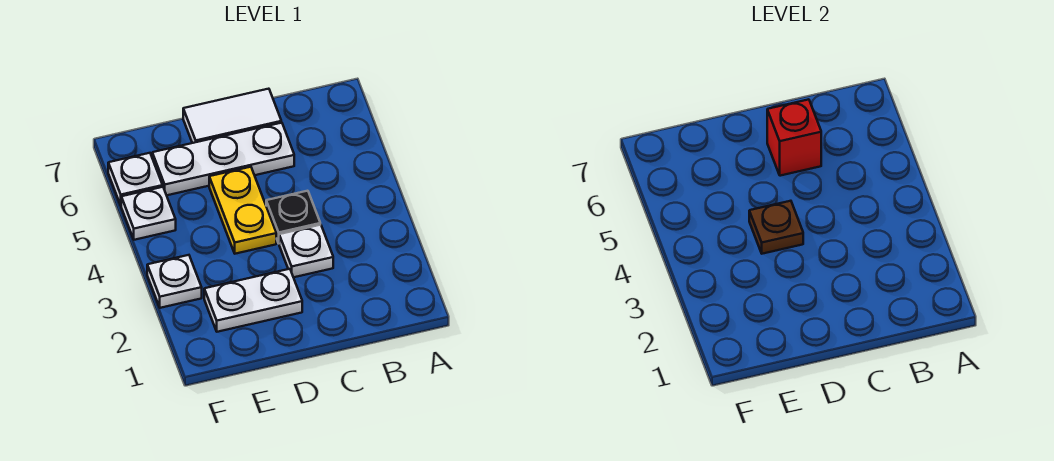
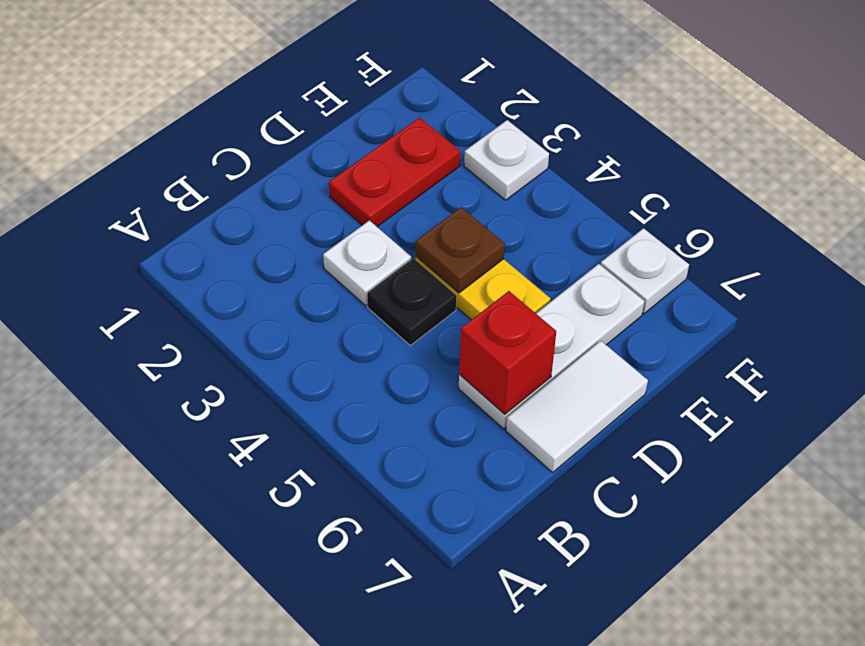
white plate D2:E2 level 1 -> red plate D2:E2 level 1
white plate F5 level 1 -> none

